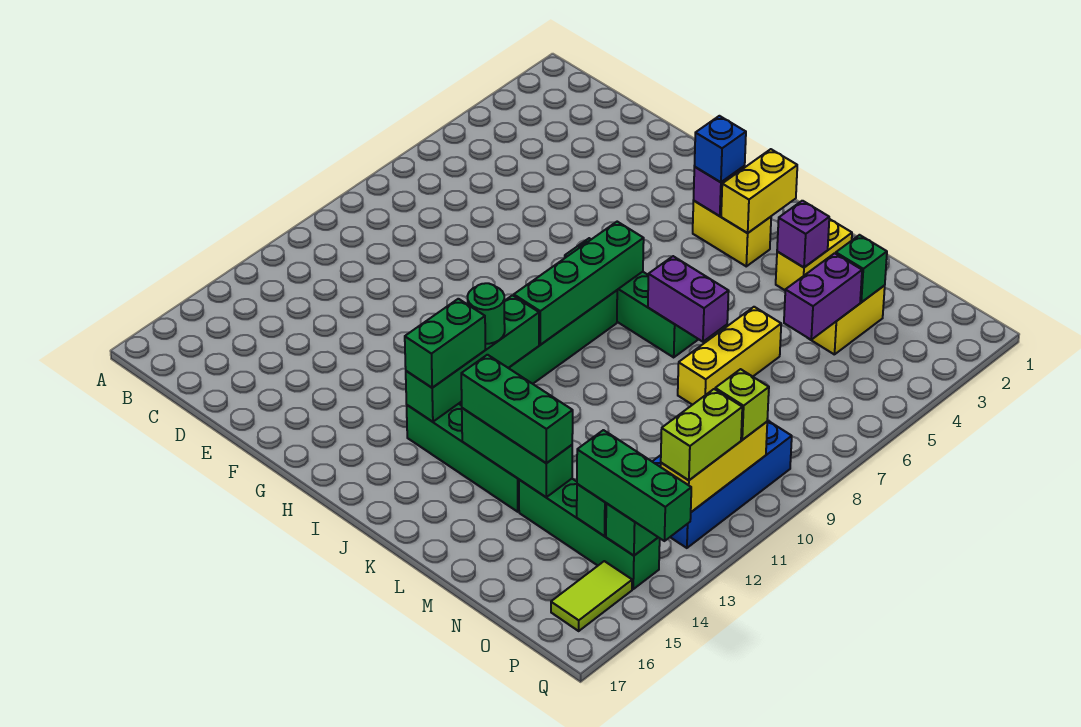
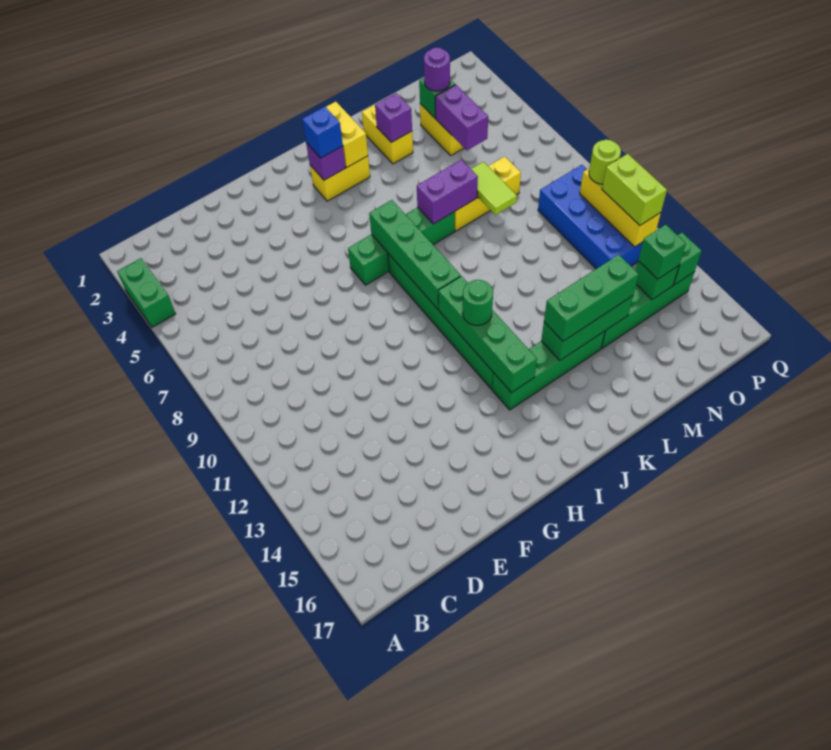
green brick I13:I14 level 3 -> green brick A3:A4 level 1
yellow brick M6:M8 level 1 -> yellow brick L7:N7 level 1
none -> purple round brick N3 level 3
green brick O14:Q14 level 3 -> green brick O14 level 3
lime brick P10 level 3 -> lime round brick P10 level 3
lime tile P15:P16 level 1 -> lime tile M7:M8 level 2

